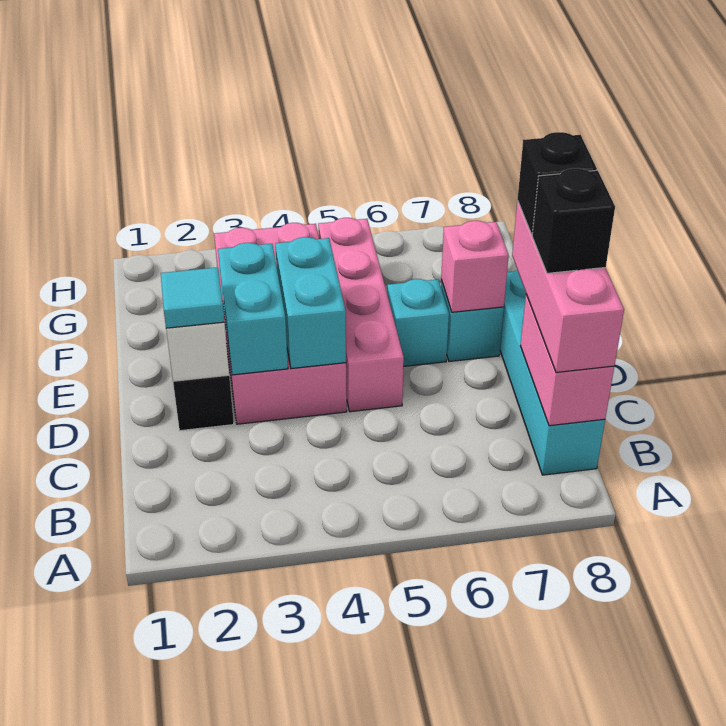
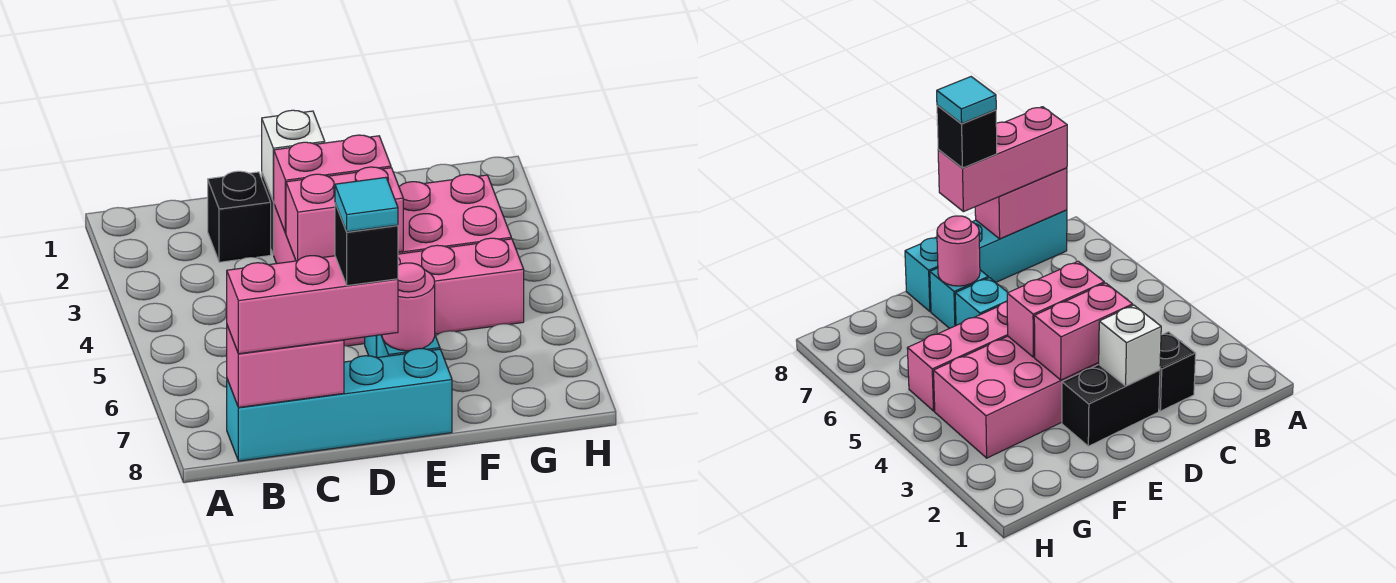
black brick C8 level 4 -> black brick C2 level 1
cyan tile D2 level 3 -> cyan tile D8 level 5
cyan brick D3:E3 level 2 -> pink brick D3:E3 level 2
cyan brick D4:E4 level 2 -> pink brick D4:E4 level 2
pink brick E7 level 2 -> pink round brick E7 level 2

